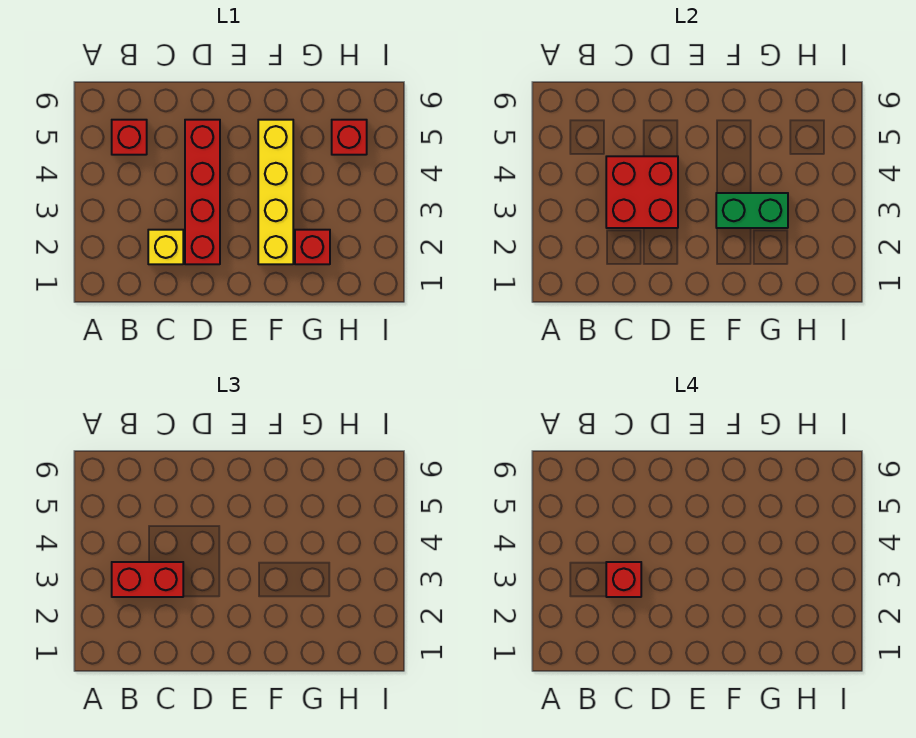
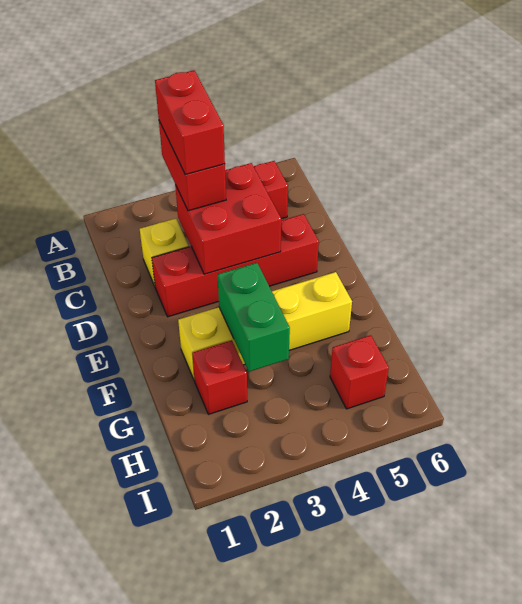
red brick C3 level 4 -> red brick B3:C3 level 4

